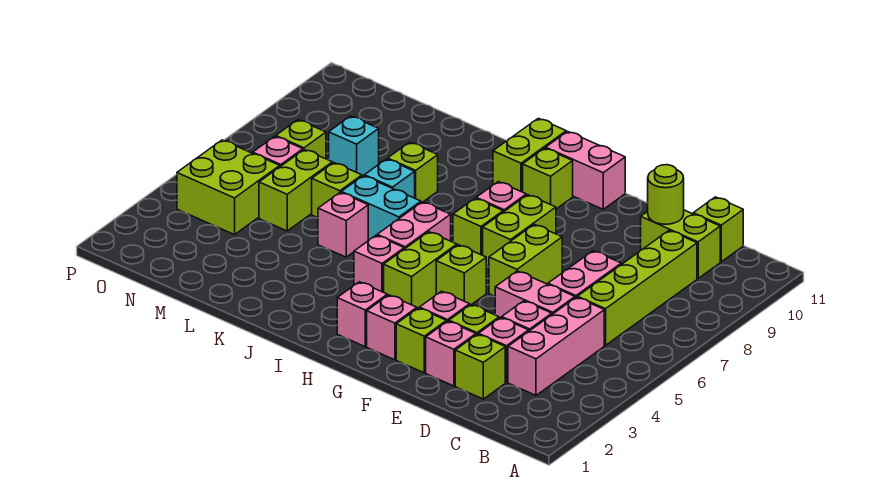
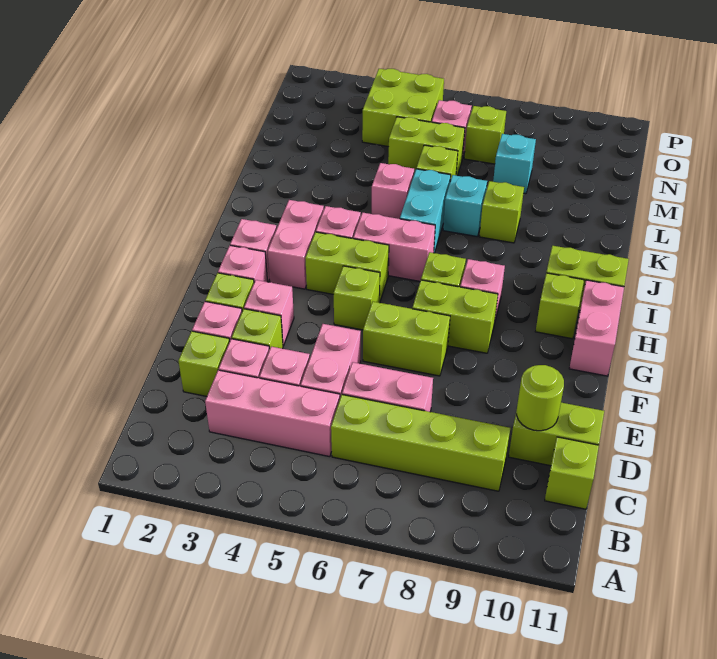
lime brick C10:D10 level 1 -> lime brick D10:D11 level 1
none -> pink brick H3:I3 level 1

